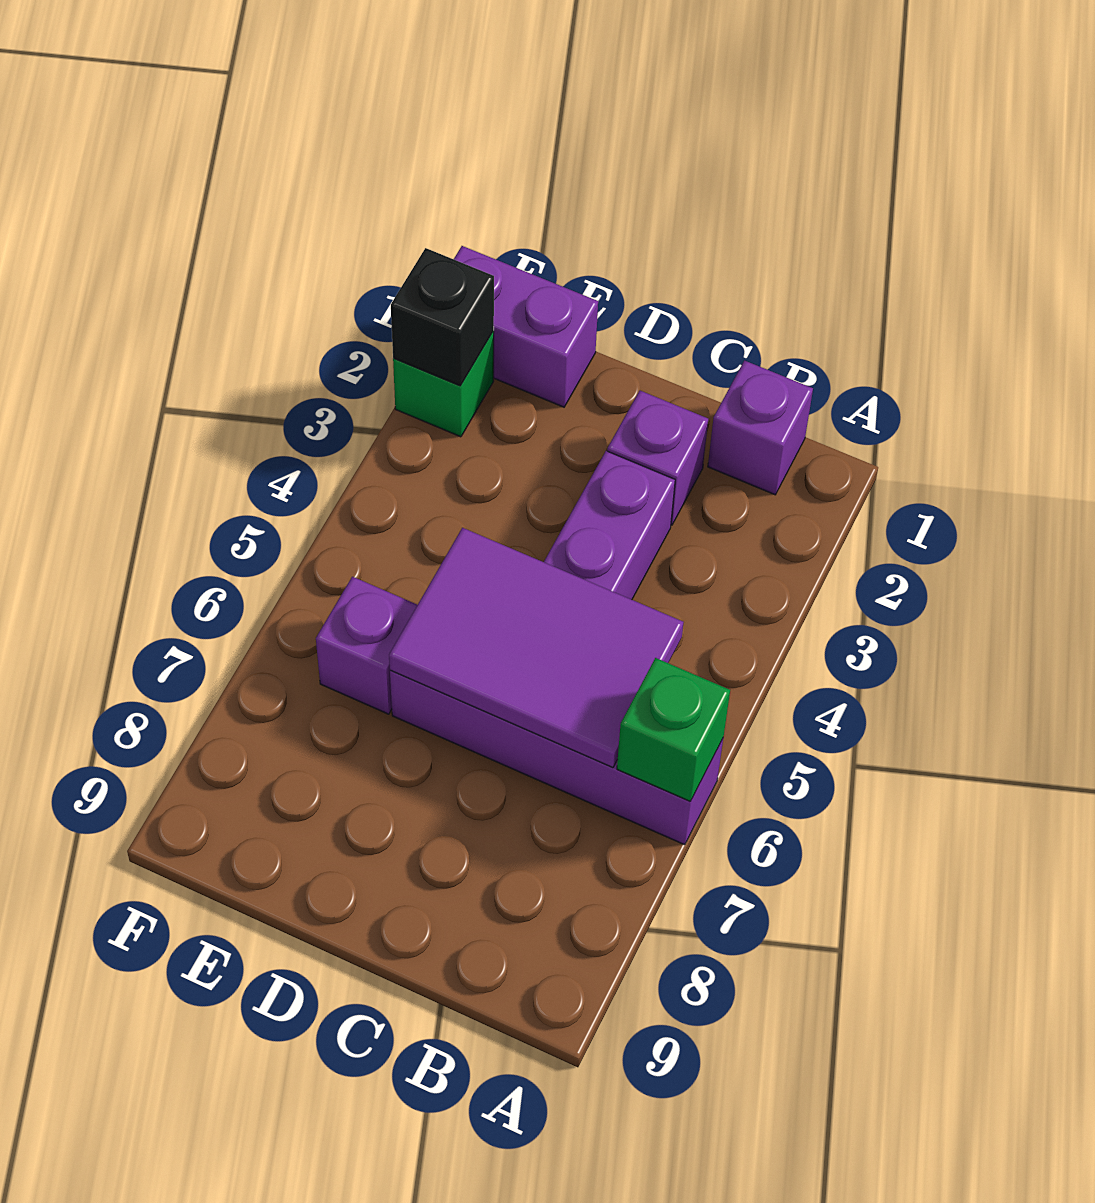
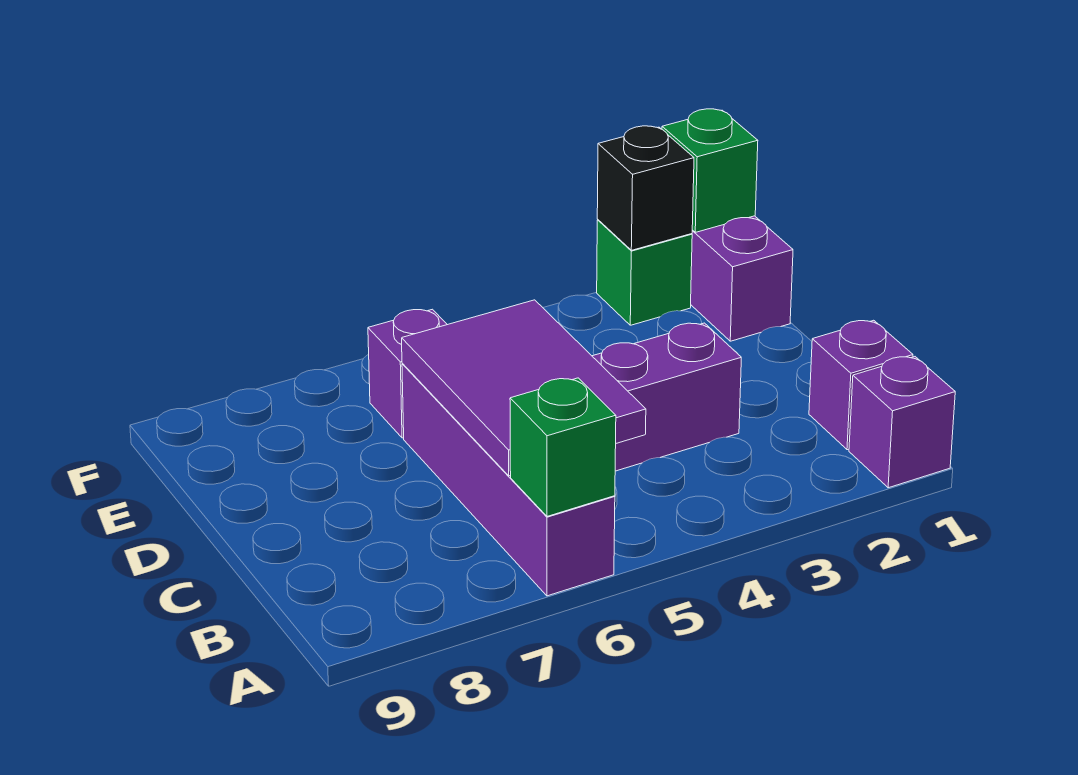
purple brick C2 level 1 -> purple brick A1 level 1
none -> green brick F1 level 2

